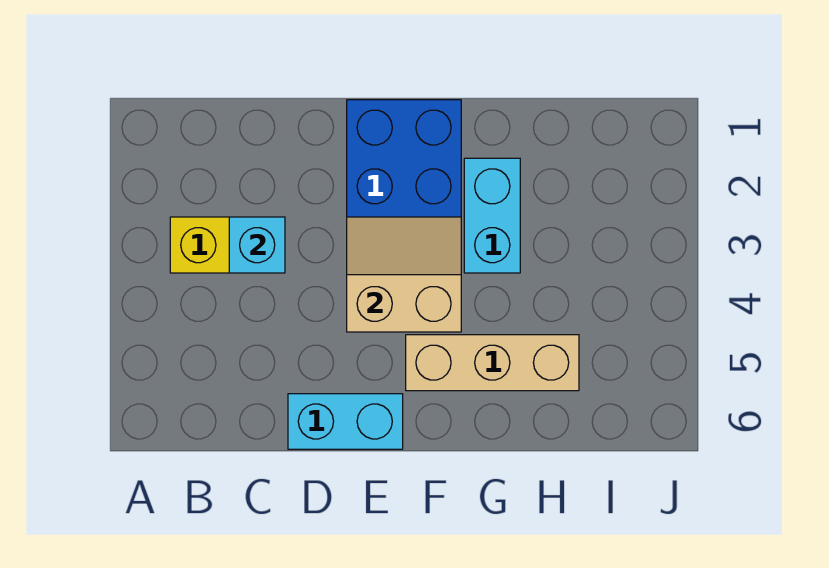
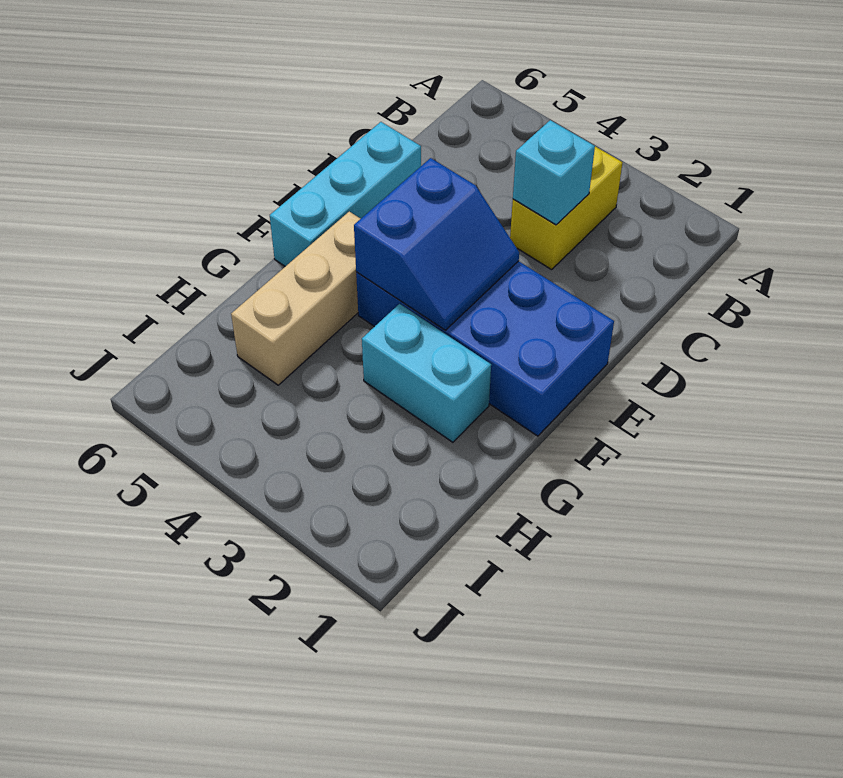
cyan brick D6:E6 level 1 -> cyan brick D6:F6 level 1
tan slope E3:F4 level 2 top 4 -> blue slope E3:F4 level 2 top 4

